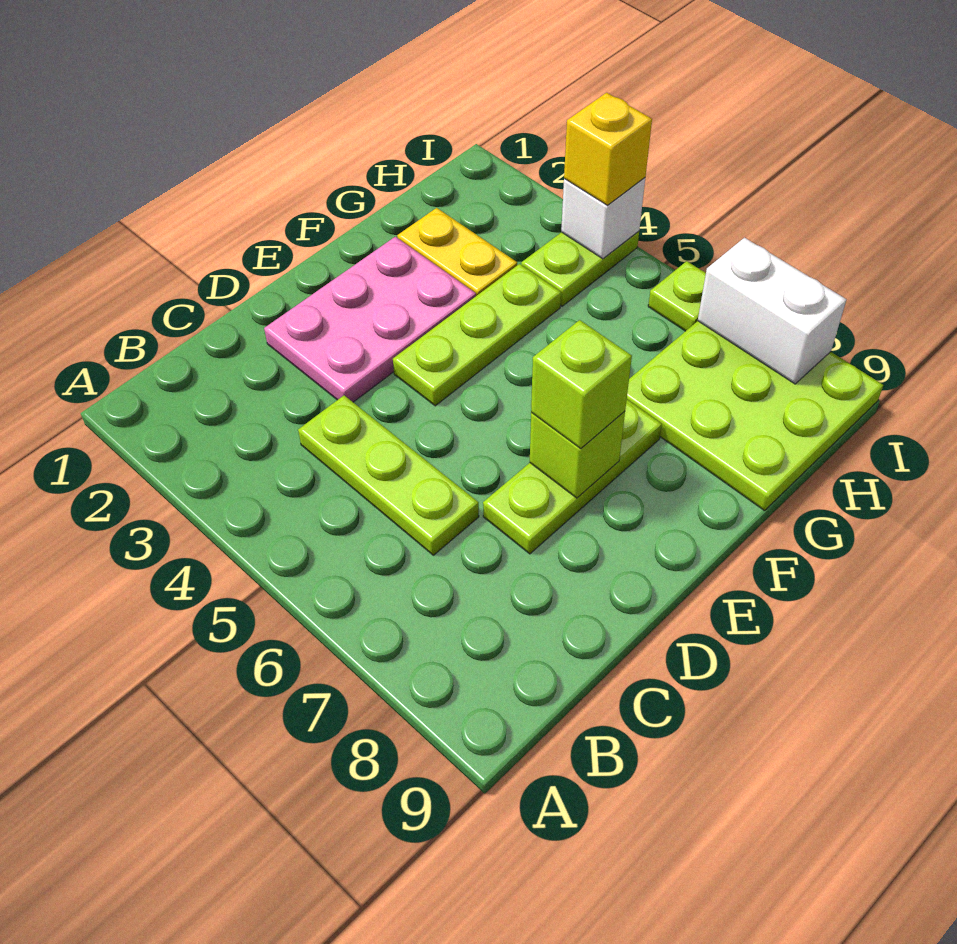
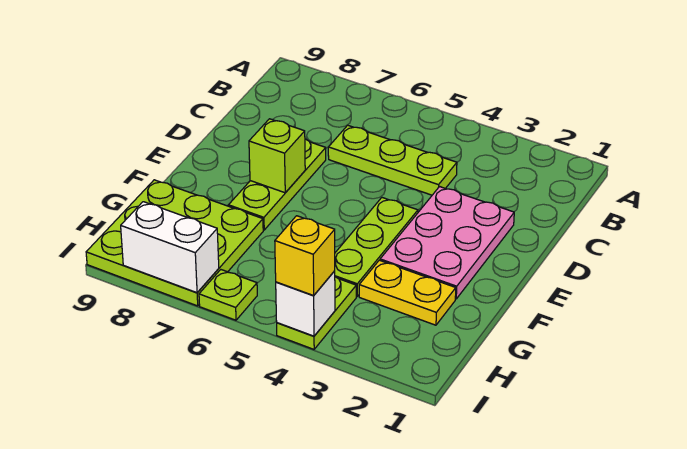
lime brick E7 level 3 -> none

